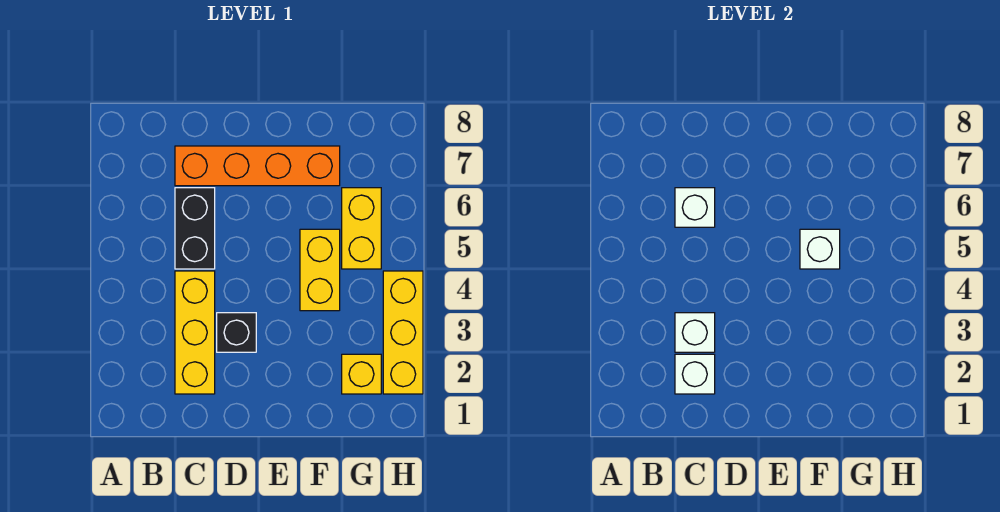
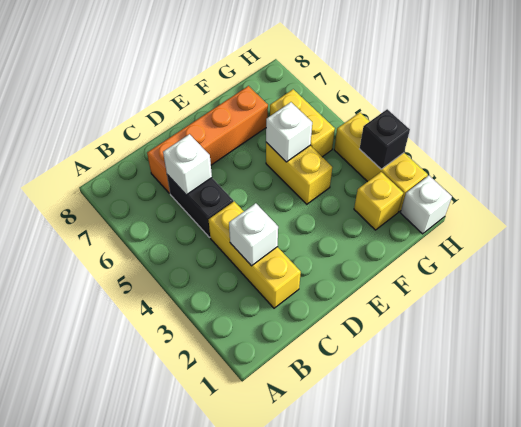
white brick C2 level 2 -> white brick H1 level 1
black brick D3 level 1 -> black brick H3 level 2

